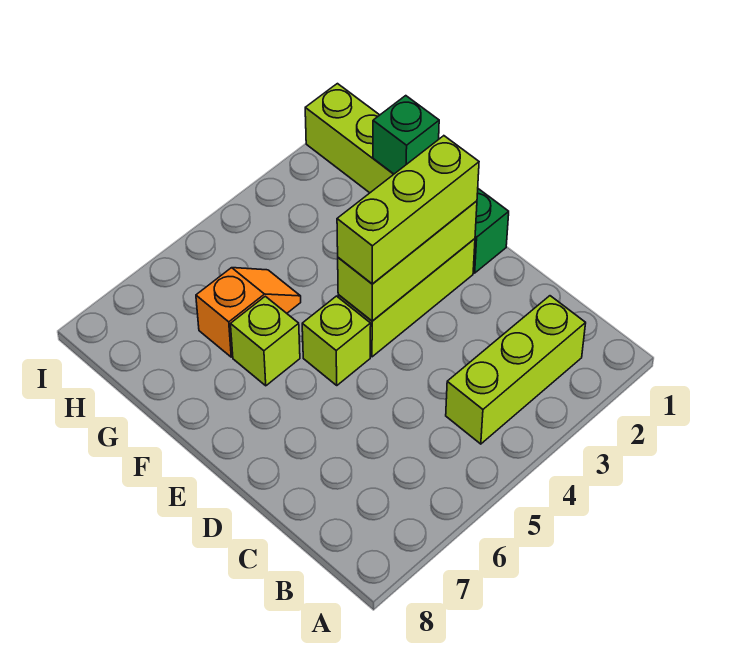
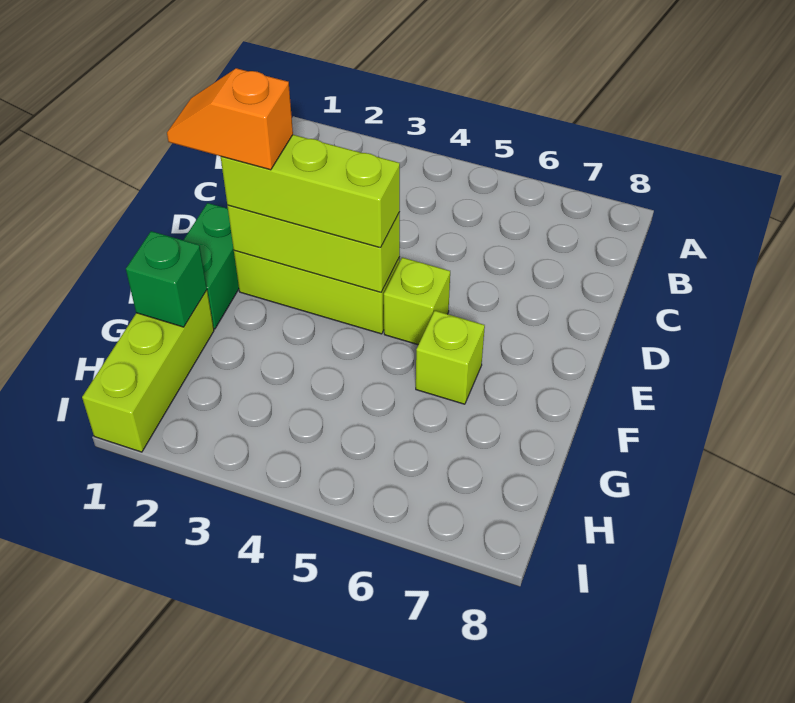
lime brick B2:B4 level 1 -> none
orange slope G5:G6 level 1 top 6 -> orange slope E1:E2 level 4 top 2

